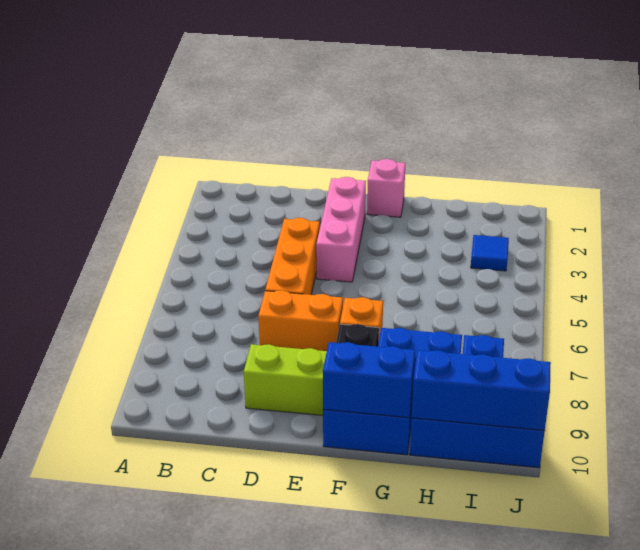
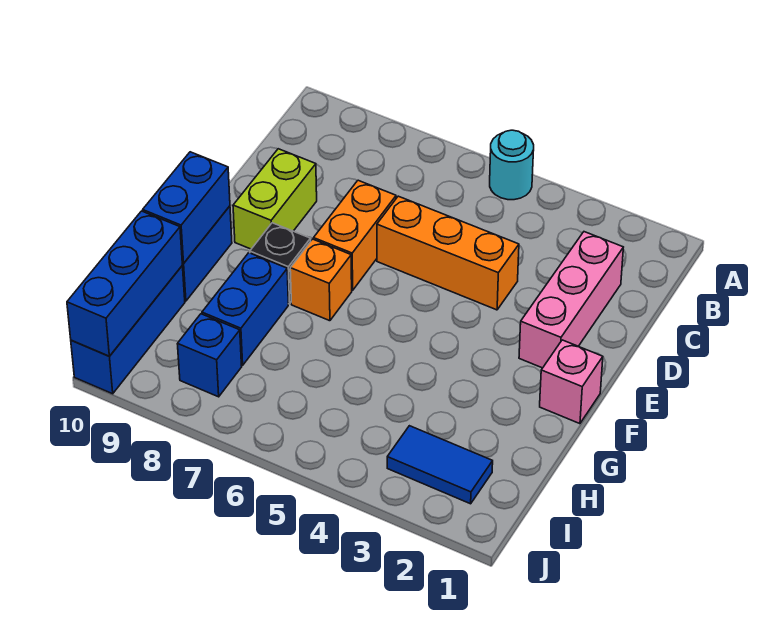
none -> cyan round brick A5 level 1
pink brick E2:E4 level 1 -> pink brick C2:E2 level 1
blue tile I3 level 1 -> blue tile I2:I3 level 1

